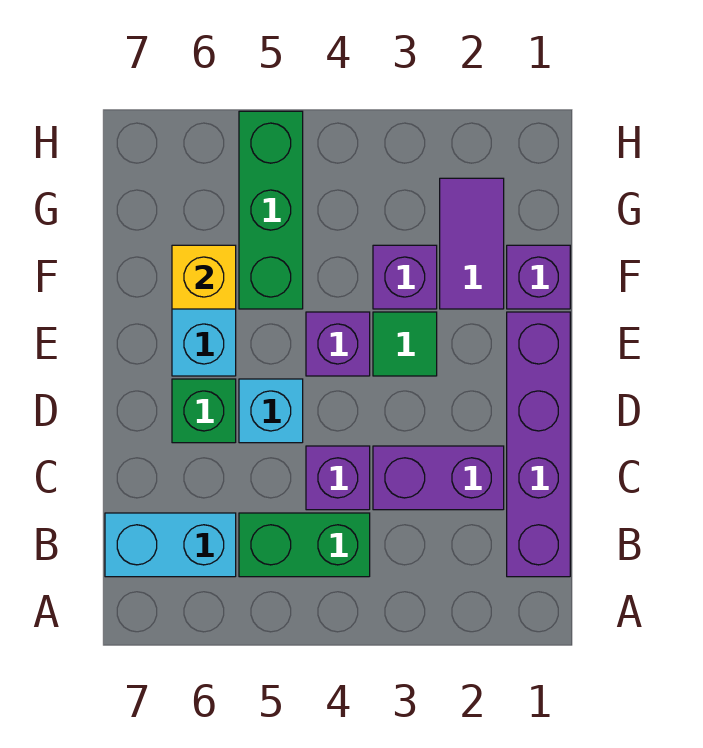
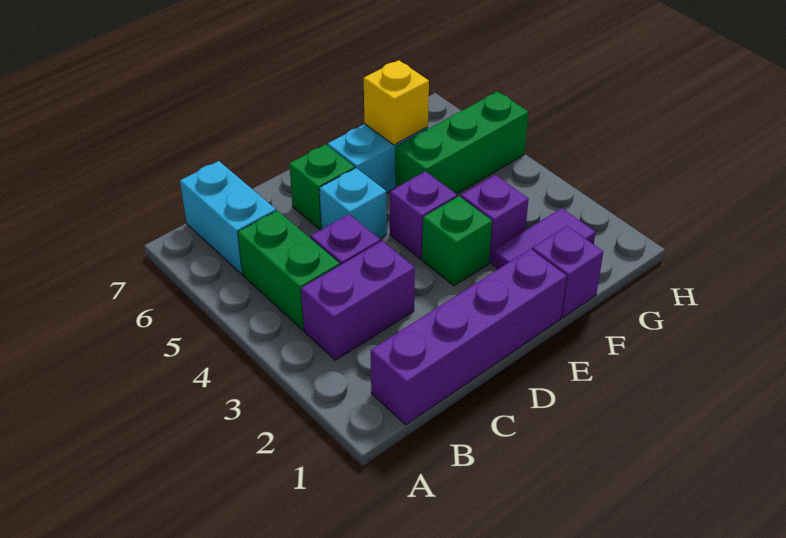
purple brick C2:C3 level 1 -> purple brick B3:C3 level 1
green tile E3 level 1 -> green brick E3 level 1

